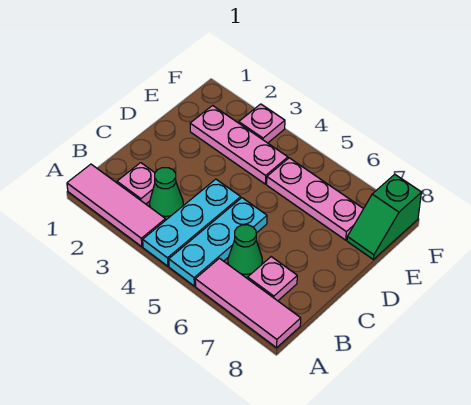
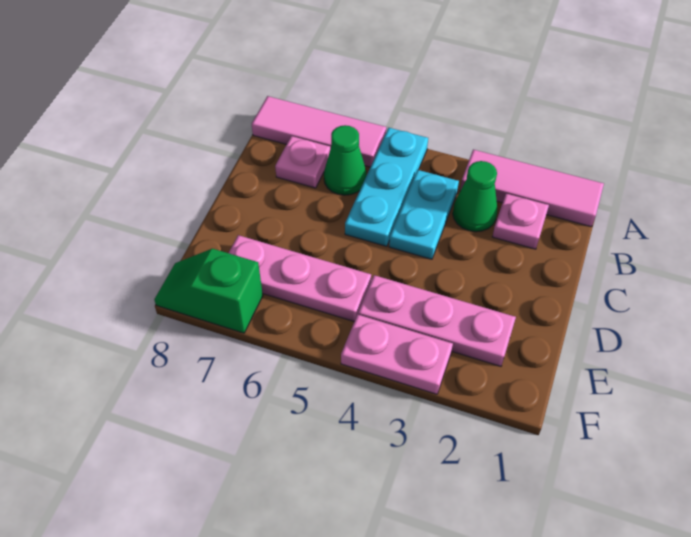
cyan plate A4:C4 level 1 -> cyan plate B4:C4 level 1
green slope E8:F8 level 1 top F -> green slope F7:F8 level 1 top 7
pink plate F3 level 1 -> pink plate F3:F4 level 1

